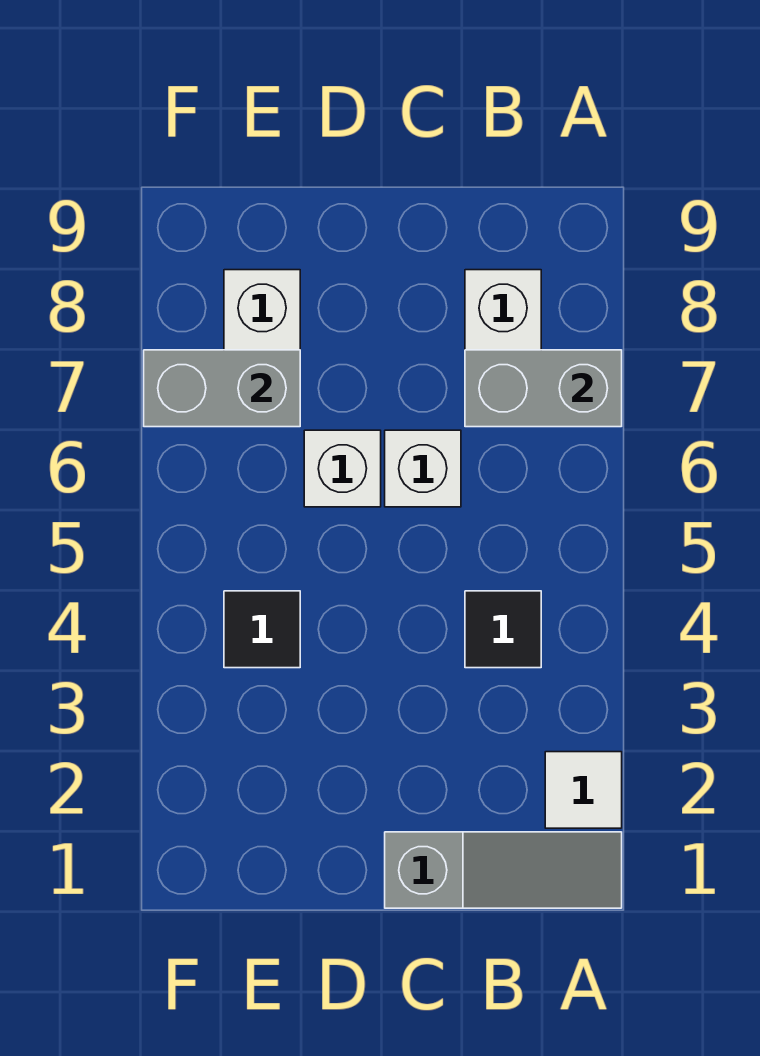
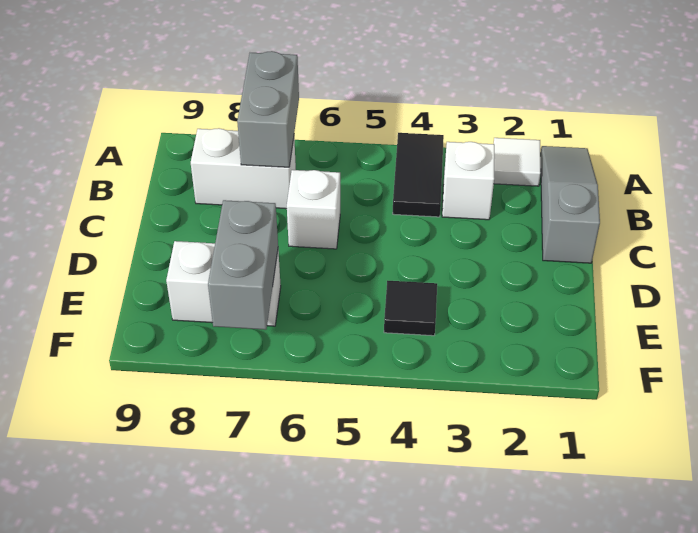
black tile B4 level 1 -> black tile A4:B4 level 1
white brick D6 level 1 -> white brick B3 level 1

